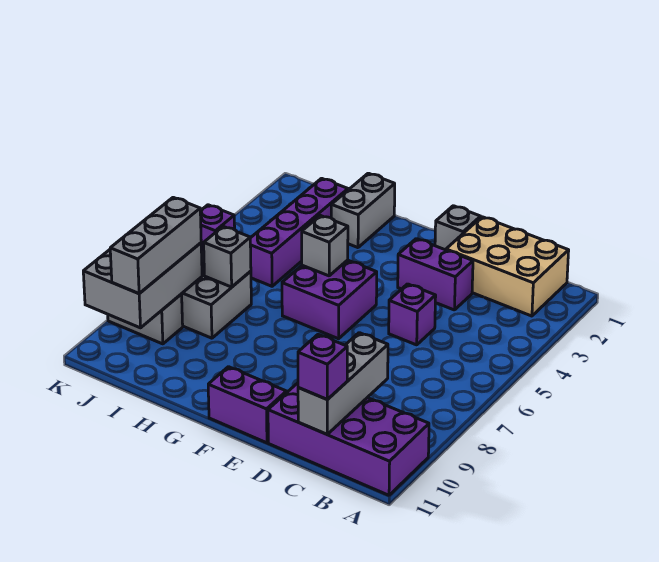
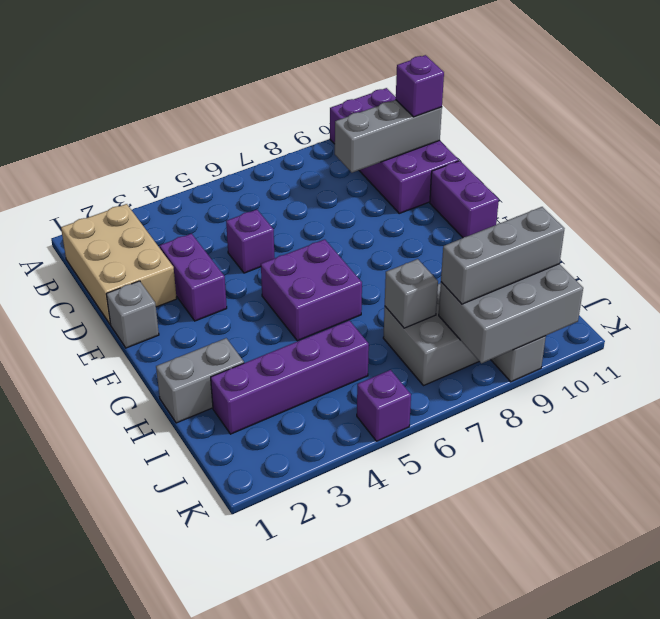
grey brick G5 level 2 -> none

